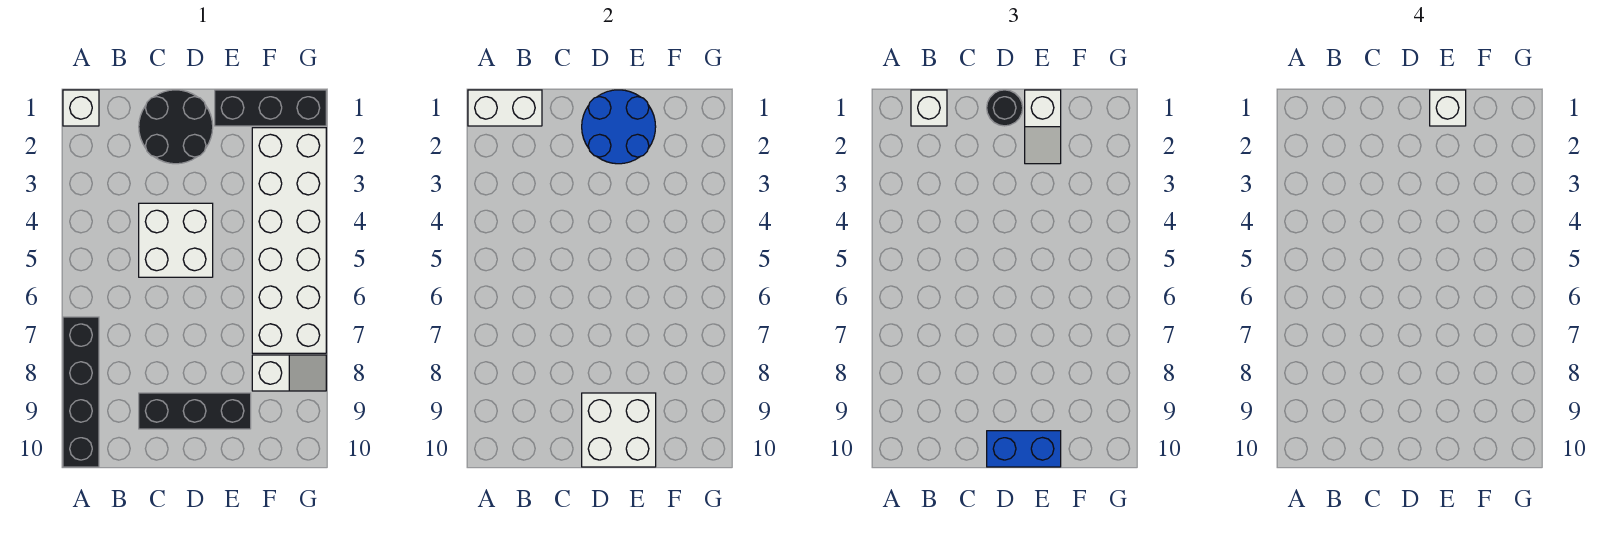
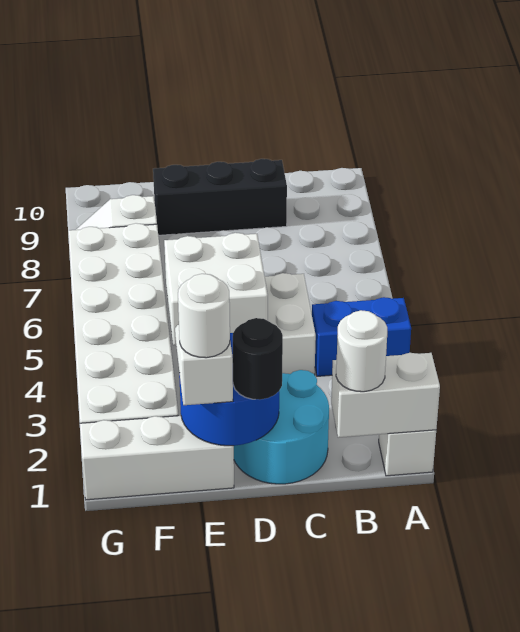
black brick A7:A10 level 1 -> none
white brick B1 level 3 -> white round brick B1 level 3
black round brick C1:D2 level 1 -> cyan round brick C1:D2 level 1
white brick D9:E10 level 2 -> white brick D4:E5 level 2
blue brick D10:E10 level 3 -> blue brick A4:B4 level 1
black brick E1:G1 level 1 -> white brick E1:G1 level 1
white brick E1 level 4 -> white round brick E1 level 4

